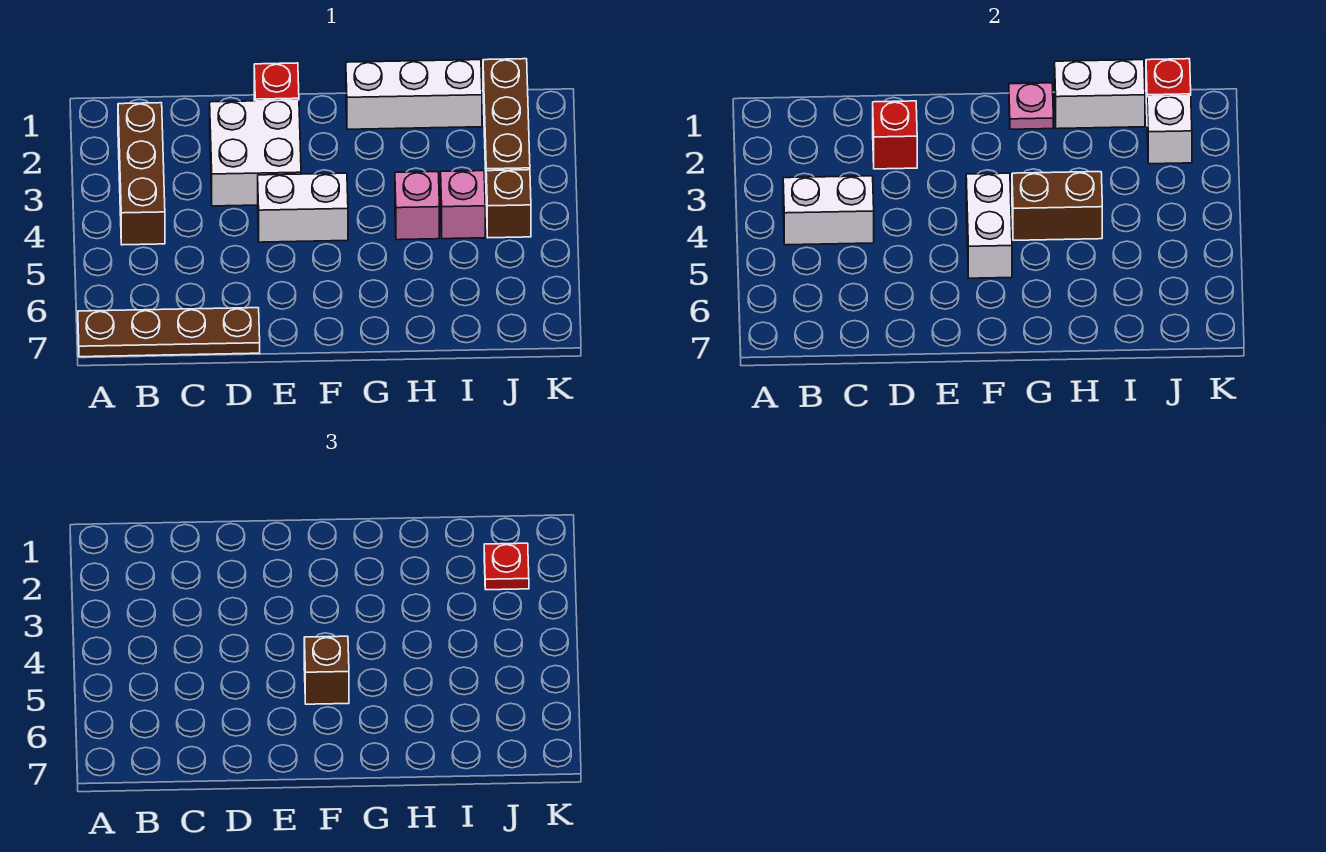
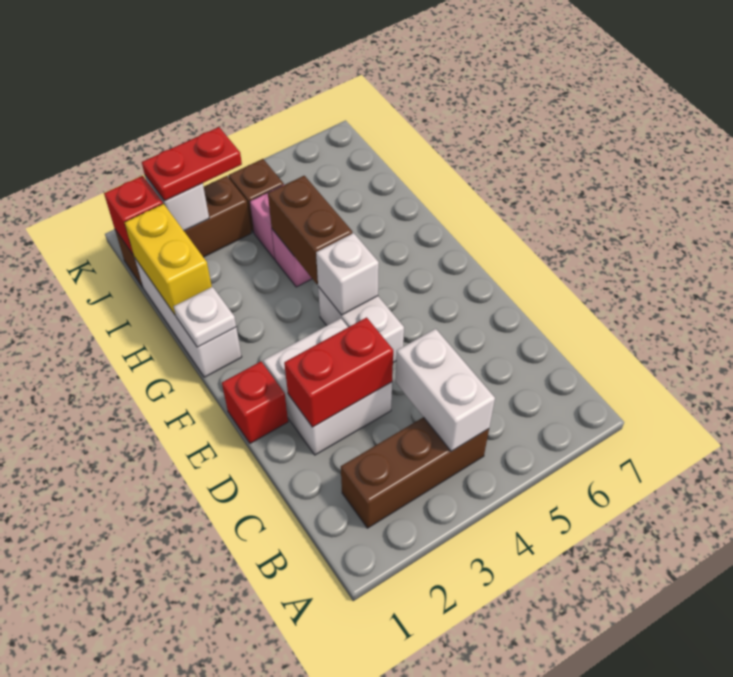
brown plate A7:D7 level 1 -> none
red brick D2 level 2 -> red brick D2:D3 level 2
white brick F4:F5 level 2 -> white brick F4 level 2
brown brick F5 level 3 -> none
pink plate G1 level 2 -> white plate G1 level 2
white brick H1:I1 level 2 -> yellow brick H1:I1 level 2
red plate J2 level 3 -> red plate J2:J3 level 3

